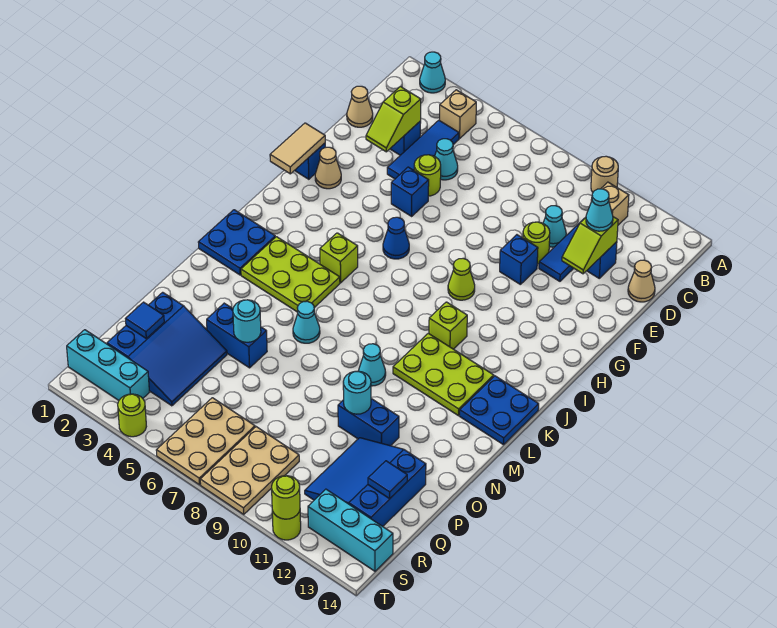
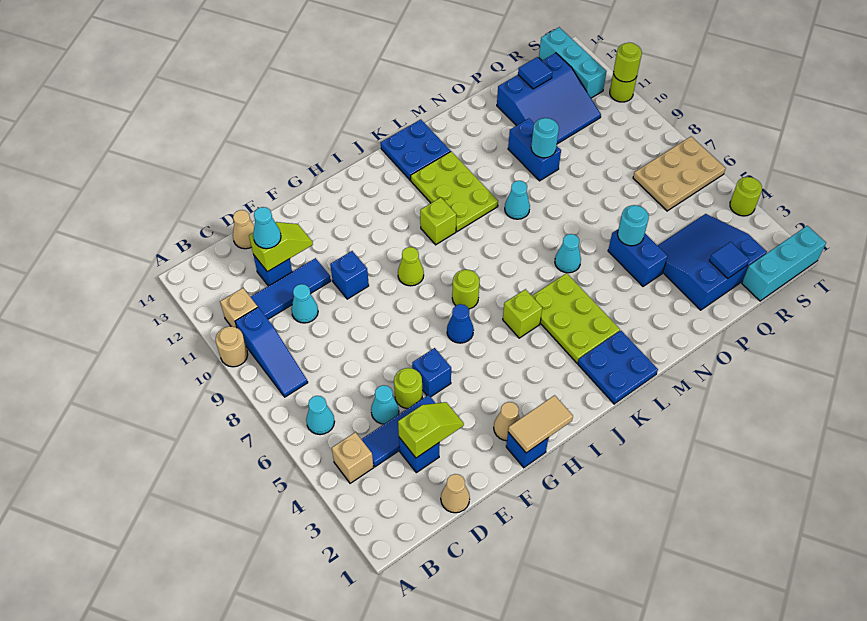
cyan cone A2 level 1 -> cyan cone B6 level 1
none -> blue slope B8:B10 level 1 top 10
lime round brick E10 level 1 -> lime round brick I7 level 1
tan plate R8:T9 level 1 -> none
cyan brick S1:S3 level 1 -> cyan brick R1:T1 level 1

